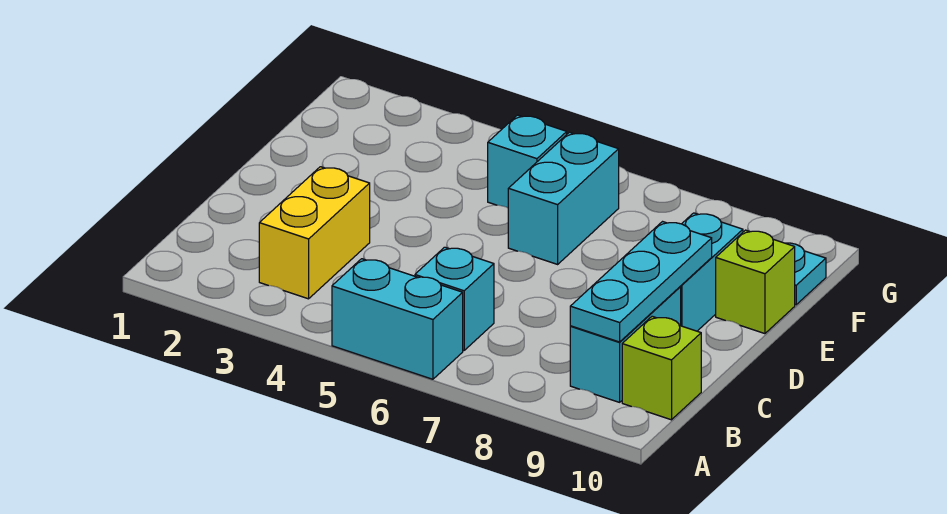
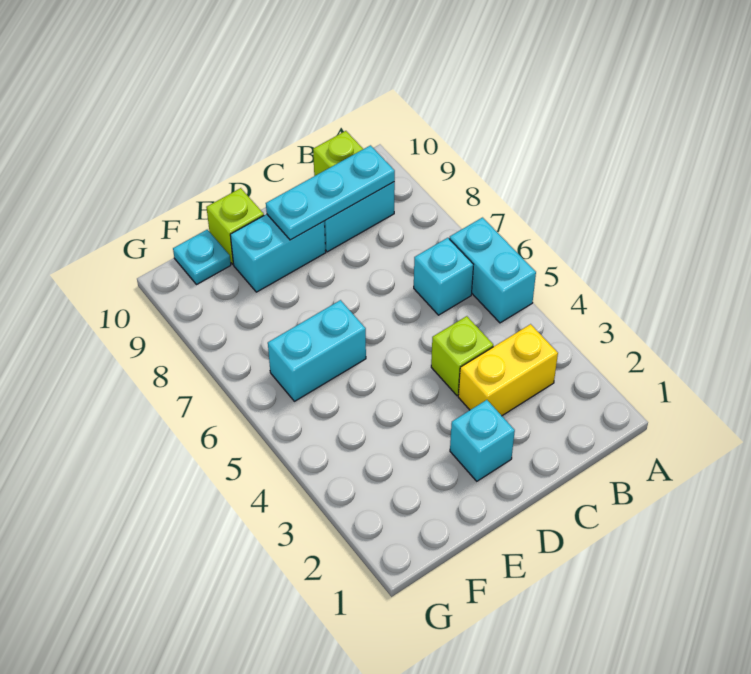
none -> lime brick C4 level 1
cyan brick F5 level 1 -> cyan brick D2 level 1

